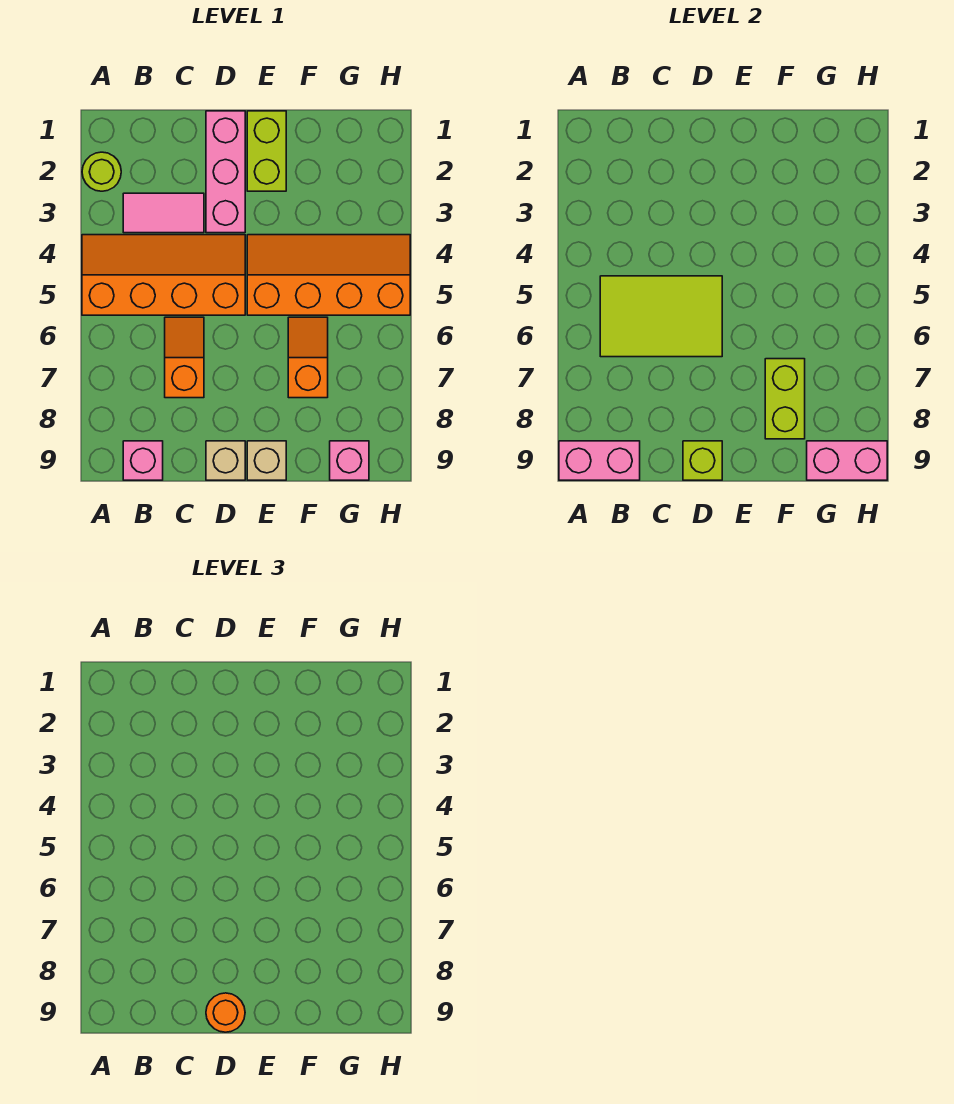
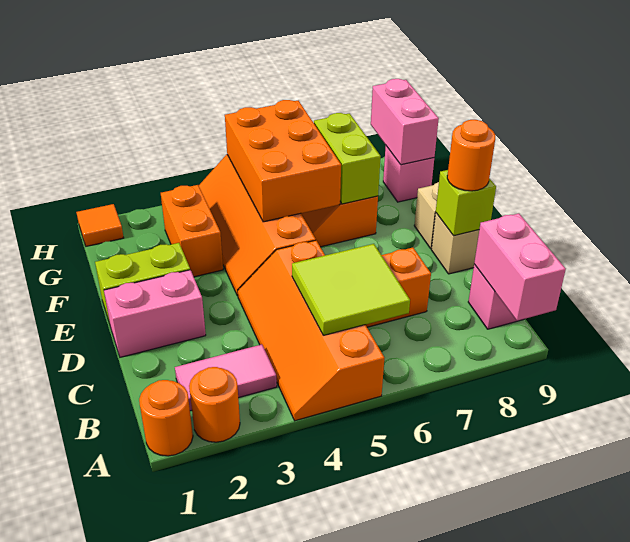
none -> orange round brick A1 level 1
lime round brick A2 level 1 -> orange round brick A2 level 1
pink tile B3:C3 level 1 -> pink tile B2:B3 level 1
lime tile B5:D6 level 2 -> lime tile B5:C6 level 2
pink brick D1:D3 level 1 -> pink brick D1:D2 level 1
none -> orange brick F3:G3 level 1
none -> orange brick F5:H6 level 2
lime brick F7:F8 level 2 -> lime brick F7:G7 level 2
none -> orange tile H1 level 1

